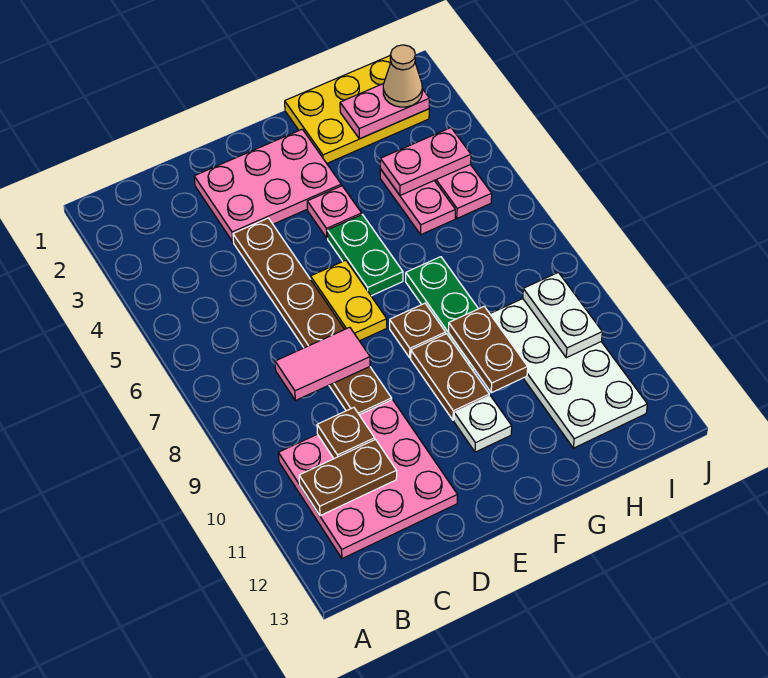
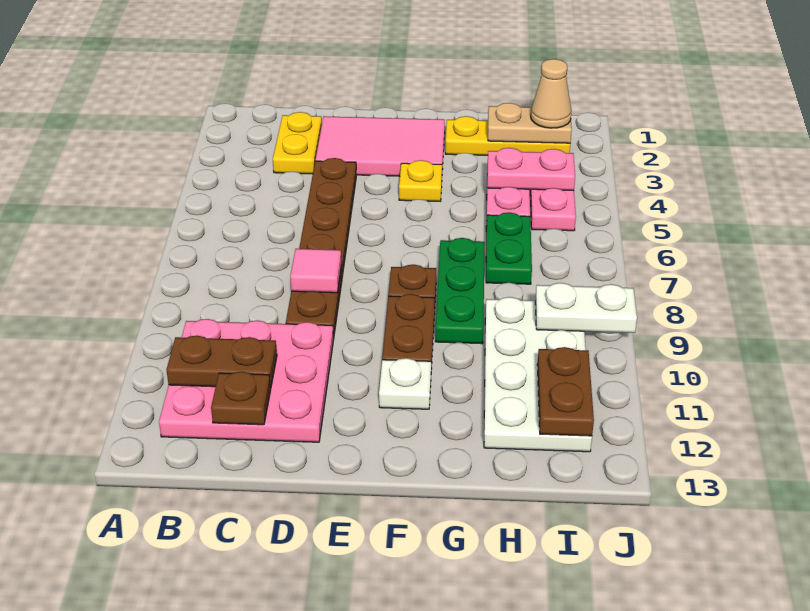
pink tile C8:D8 level 2 -> pink tile D8 level 2
brown plate C10 level 2 -> brown plate C12 level 2
pink plate D2:F3 level 1 -> pink tile D2:F3 level 1
yellow plate E6:E7 level 1 -> yellow plate C2:C3 level 1
pink plate F4 level 1 -> yellow plate F4 level 1
green plate F5:F6 level 1 -> green plate H6:H7 level 1
yellow plate G1:I2 level 1 -> yellow plate G2:I2 level 1
brown plate G9:G10 level 2 -> brown plate I11:I12 level 2
pink plate H2:I2 level 2 -> tan plate H2:I2 level 2
white plate I9:I10 level 2 -> white plate I9:J9 level 2

